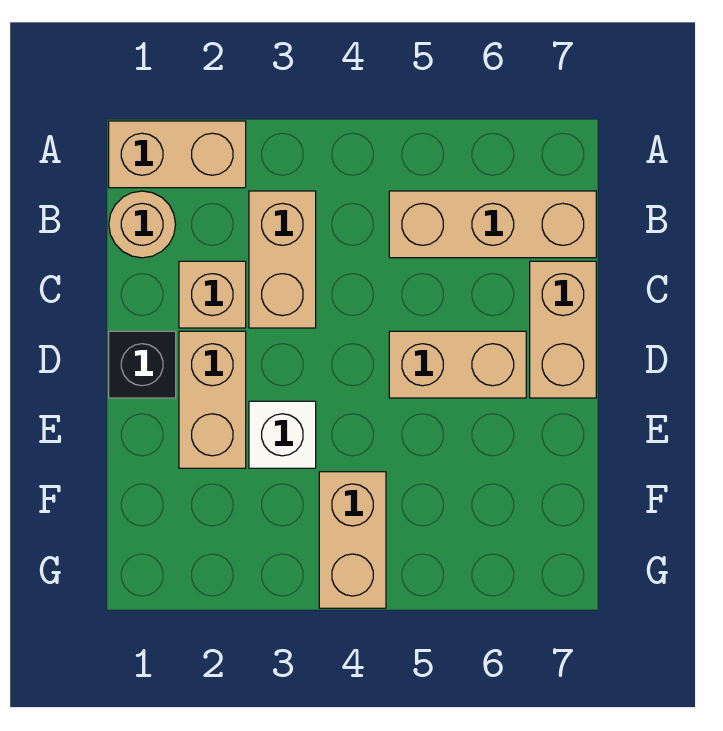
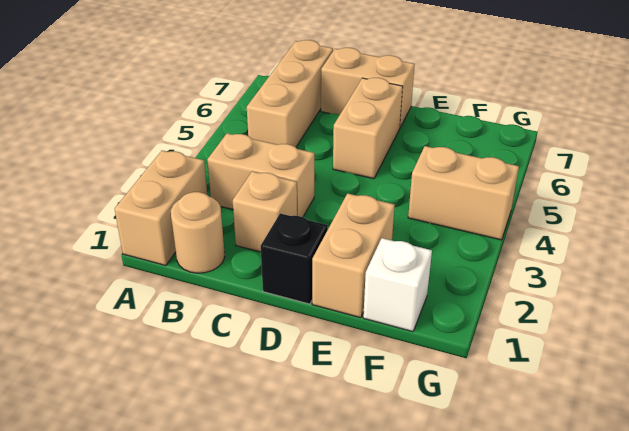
tan brick D2:E2 level 1 -> tan brick E1:E2 level 1
white brick E3 level 1 -> white brick F1 level 1

